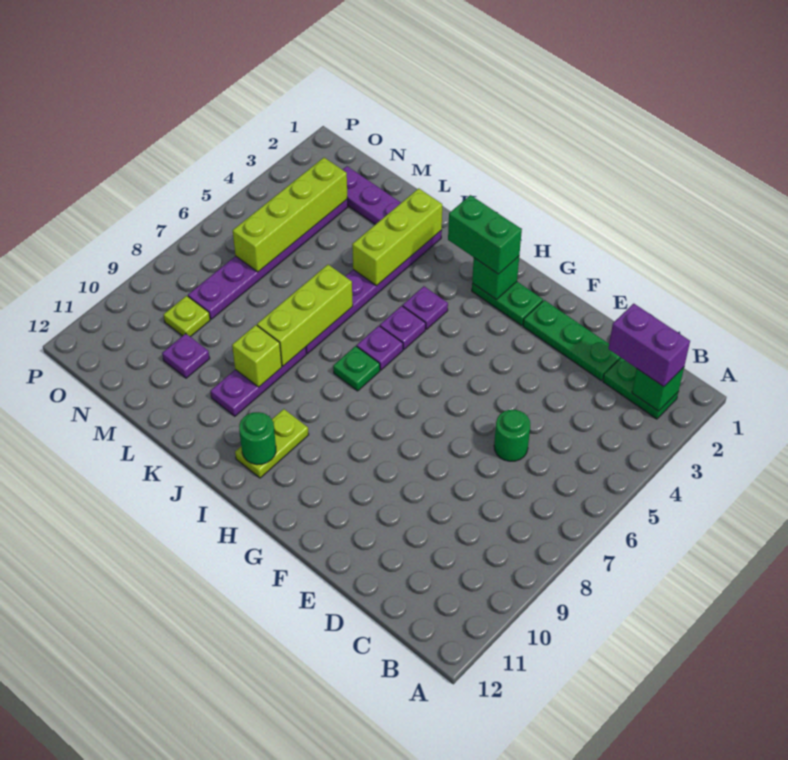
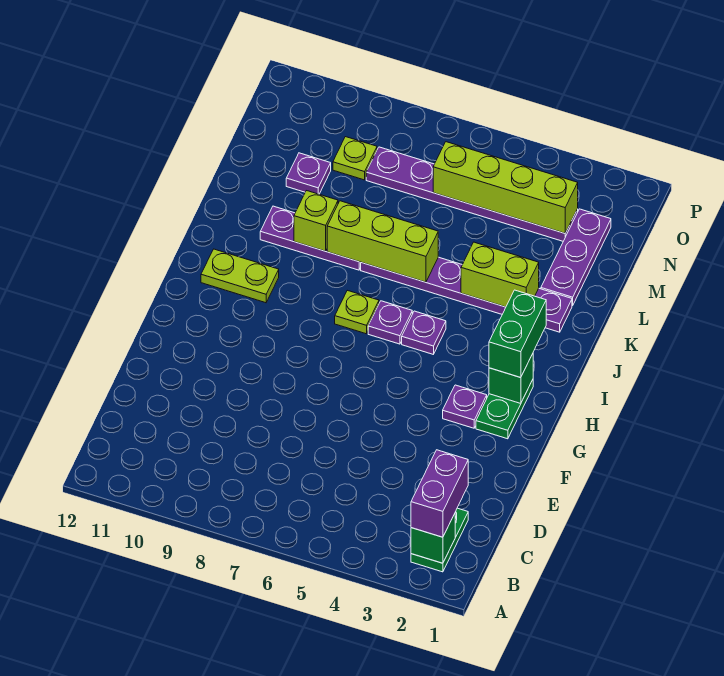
green plate D2:F2 level 1 -> none
green round brick D6 level 1 -> none
purple plate I4 level 1 -> purple plate G3 level 1
green plate I7 level 1 -> lime plate I7 level 1
green round brick I11 level 2 -> none
lime brick K2:K4 level 2 -> lime brick K3:K4 level 2

